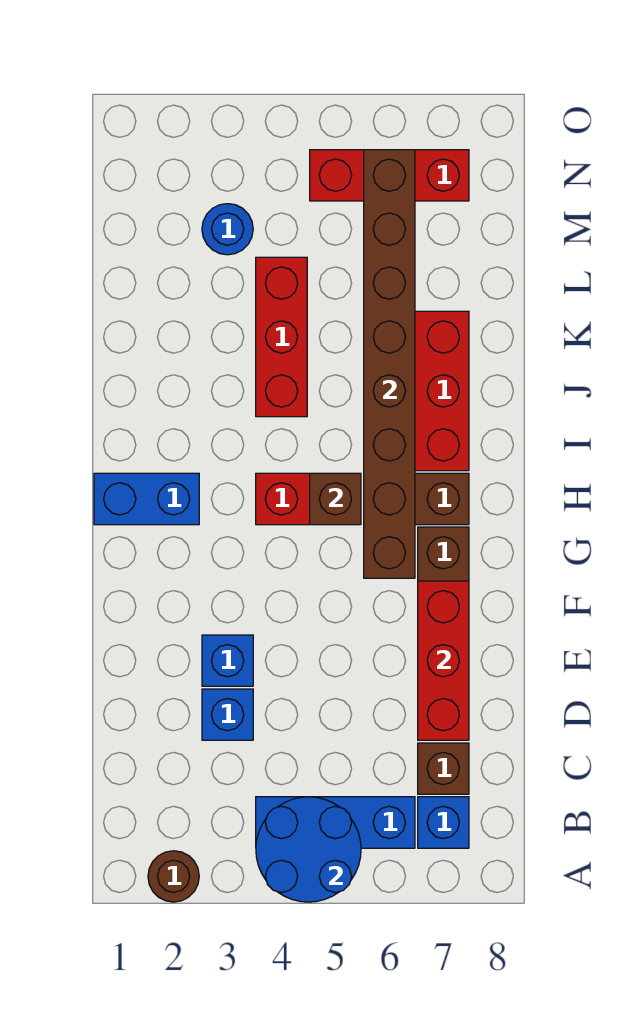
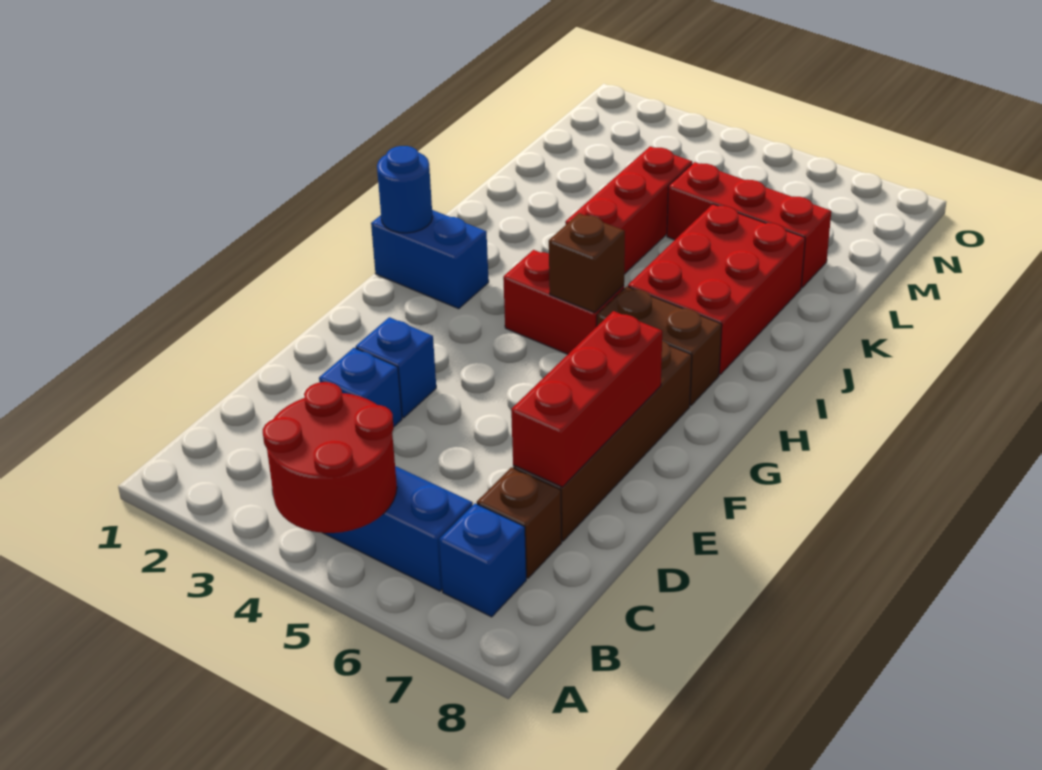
brown round brick A2 level 1 -> none
blue round brick A4:B5 level 2 -> red round brick A4:B5 level 2
brown brick G6:N6 level 2 -> none
blue round brick M3 level 1 -> blue round brick H1 level 2
red brick N5:N7 level 1 -> red brick L5:L7 level 1

